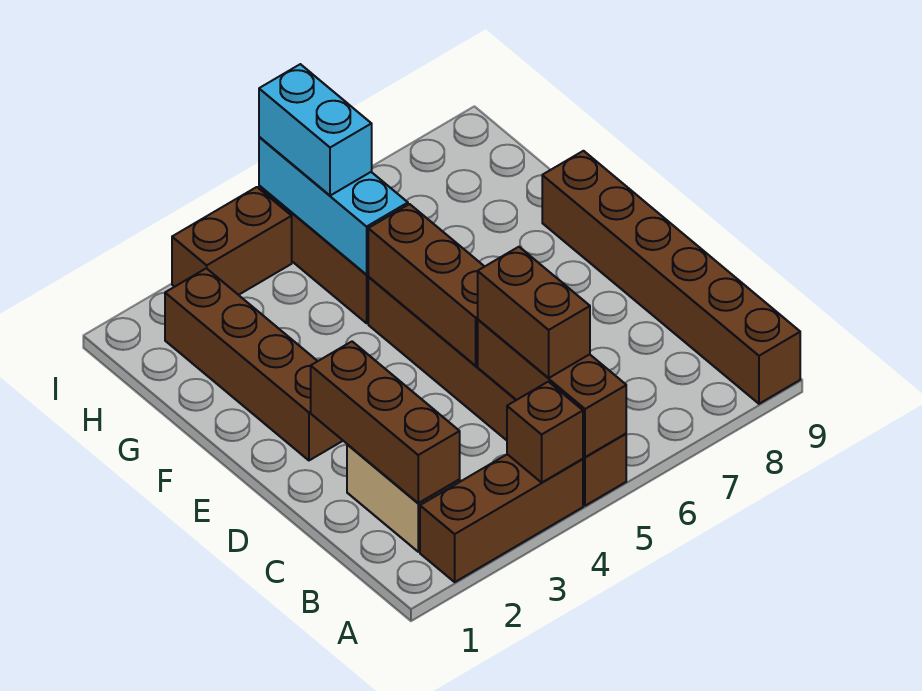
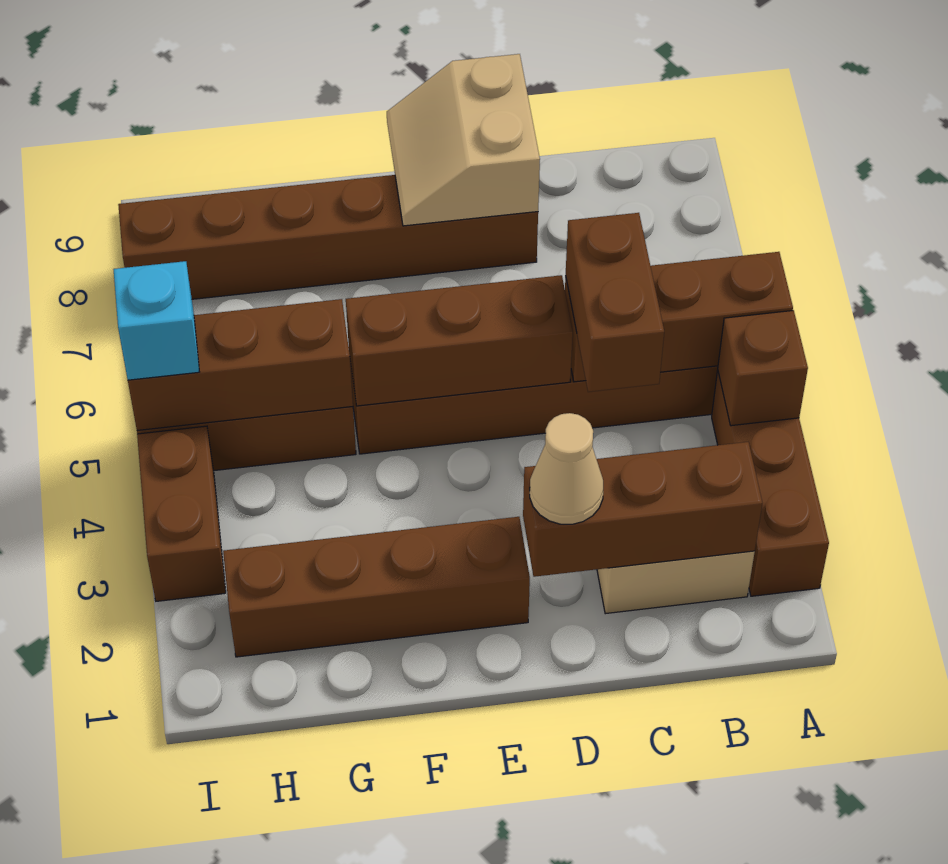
brown brick A9:F9 level 1 -> brown brick D8:I8 level 1
brown brick B5:C5 level 3 -> brown brick C4:C5 level 3
none -> tan cone D2 level 3
none -> tan slope D8:E9 level 2 top D
cyan brick G5:I5 level 2 -> brown brick G5:I5 level 2
cyan brick H5:I5 level 3 -> cyan brick I5 level 3

